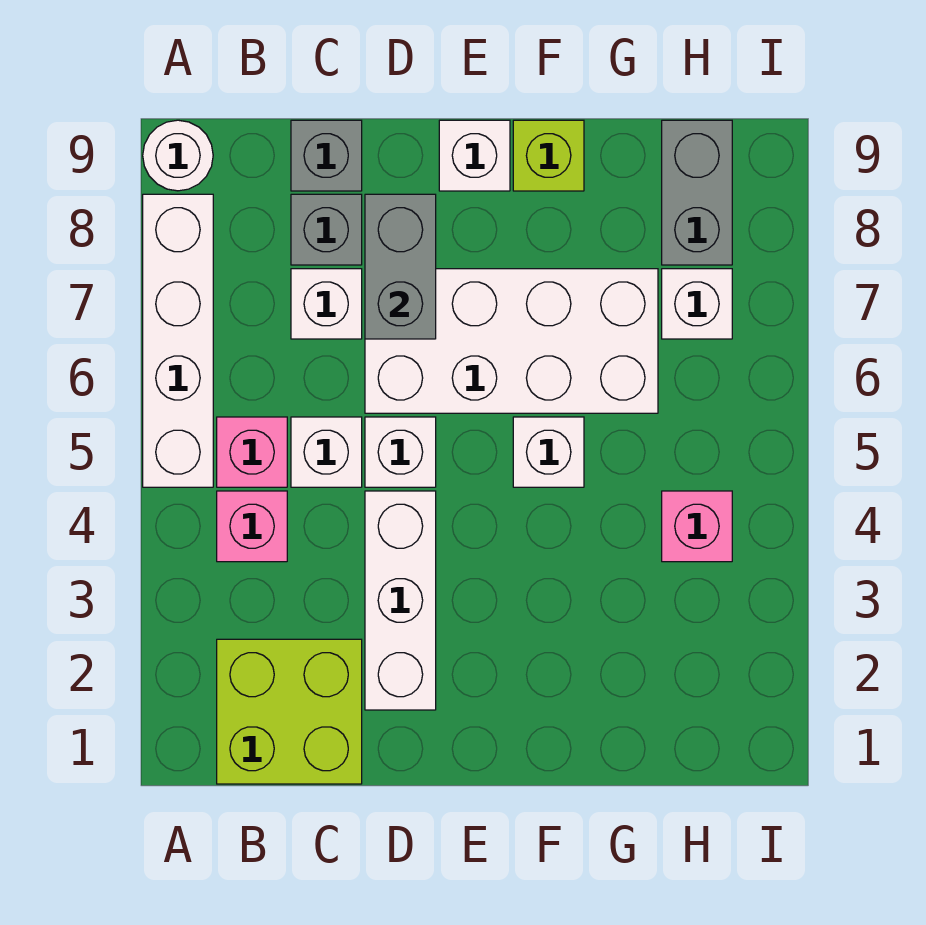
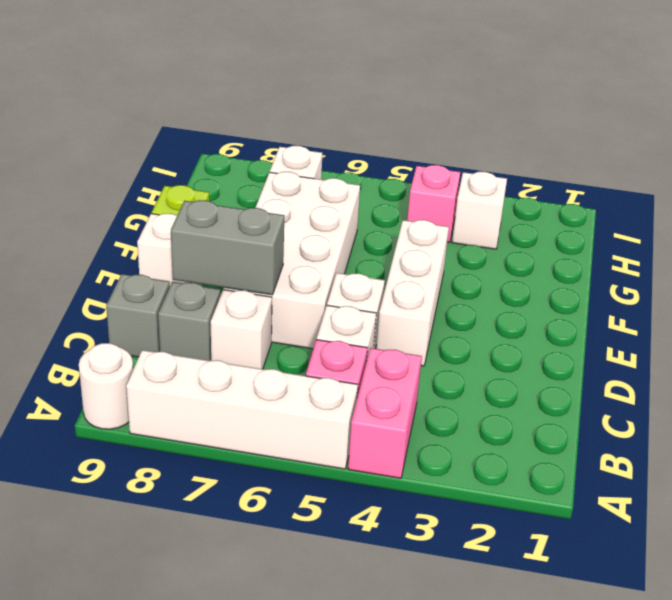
lime brick B1:C2 level 1 -> none
pink brick B4 level 1 -> pink brick A4:B4 level 1
white brick D2:D4 level 1 -> white brick D4:F4 level 1
white brick F5 level 1 -> white brick H3 level 1
grey brick H8:H9 level 1 -> none

